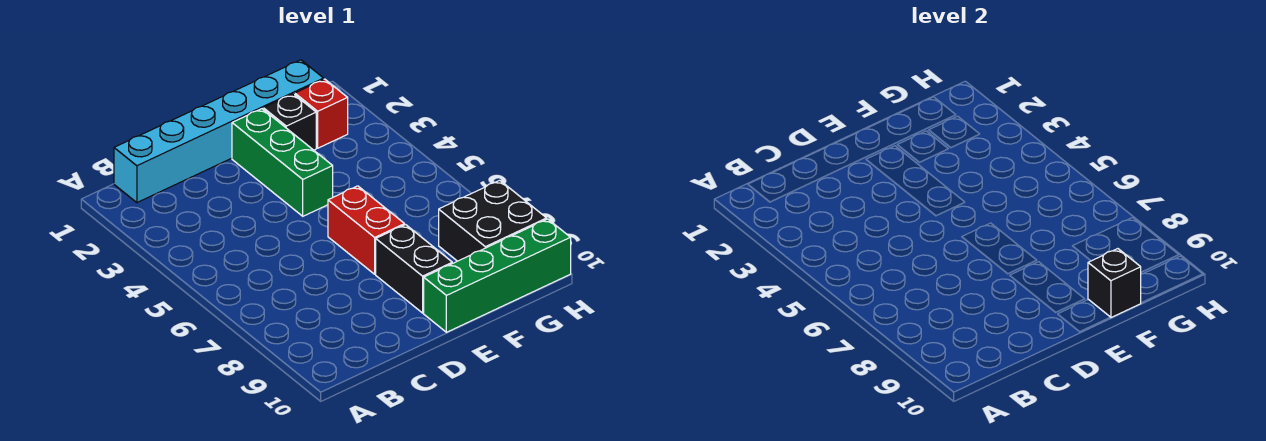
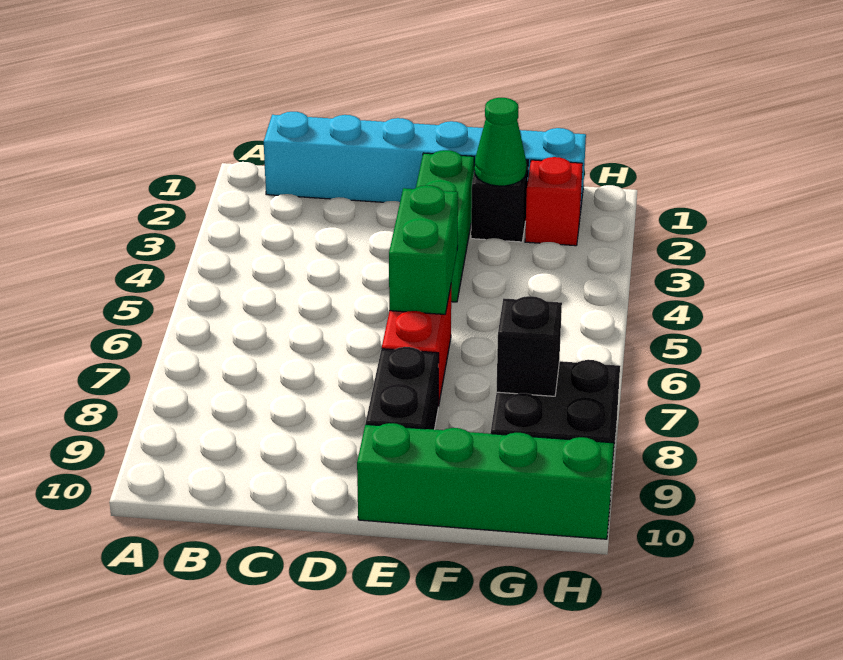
none -> green brick E5:E6 level 2
none -> green cone F2 level 2
black brick F10 level 2 -> black brick G8 level 2

